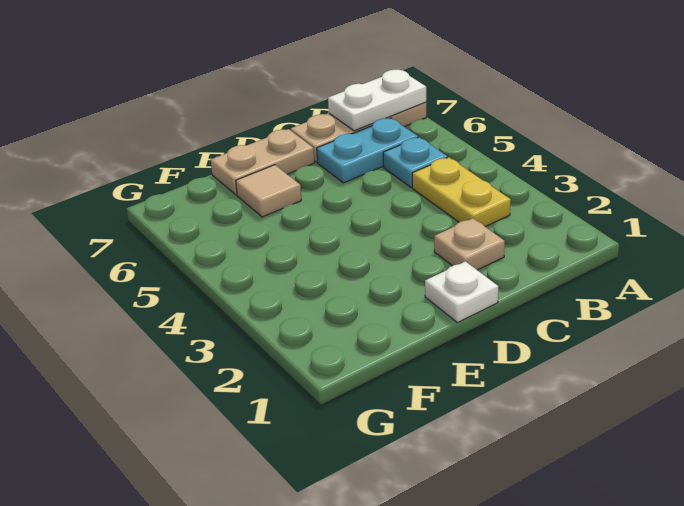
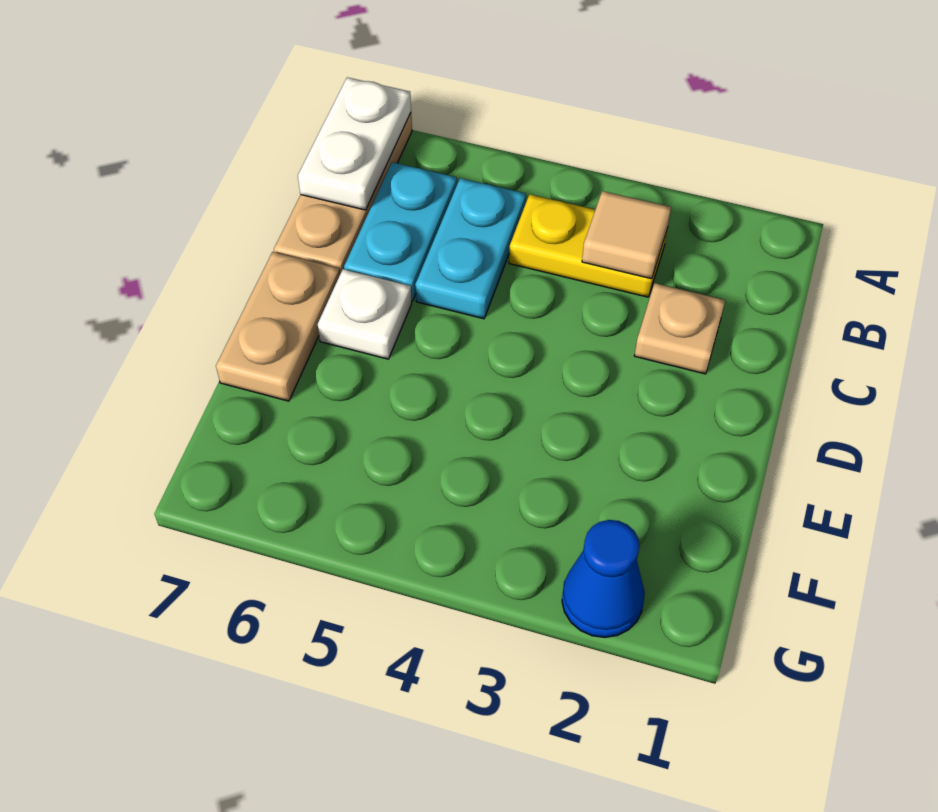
cyan plate B5 level 1 -> cyan plate B5:C5 level 1
white plate D1 level 1 -> white plate D6 level 1
tan tile E6 level 1 -> tan tile B3 level 2
none -> blue cone G2 level 1

